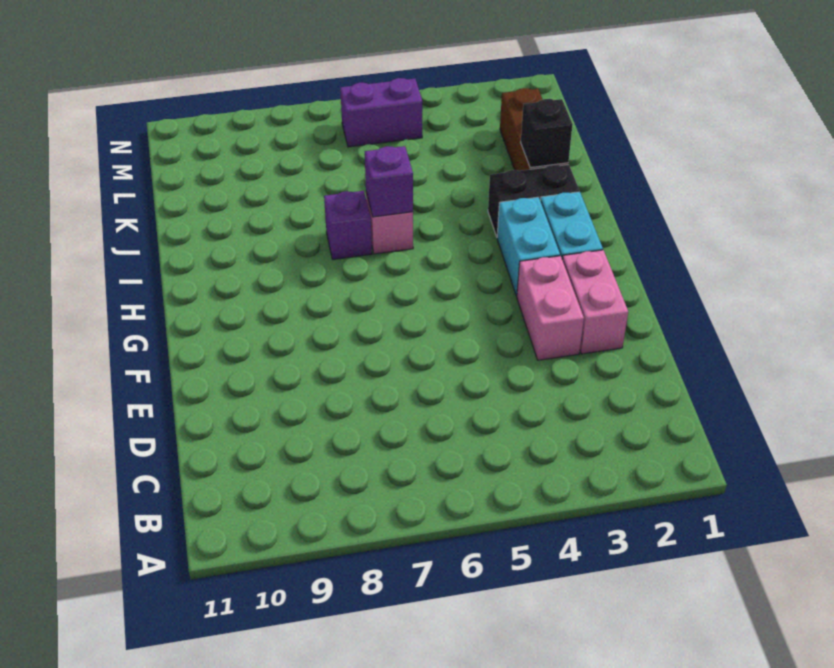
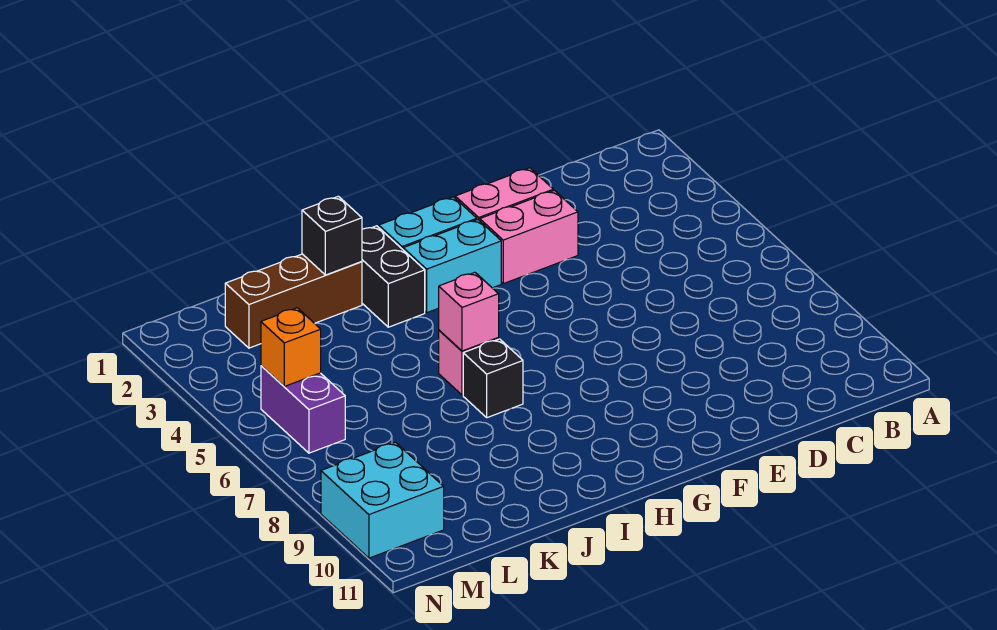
purple brick I6 level 2 -> pink brick I6 level 2
purple brick I7 level 1 -> black brick I7 level 1
none -> orange brick M5 level 2
none -> cyan brick M9:N10 level 1

